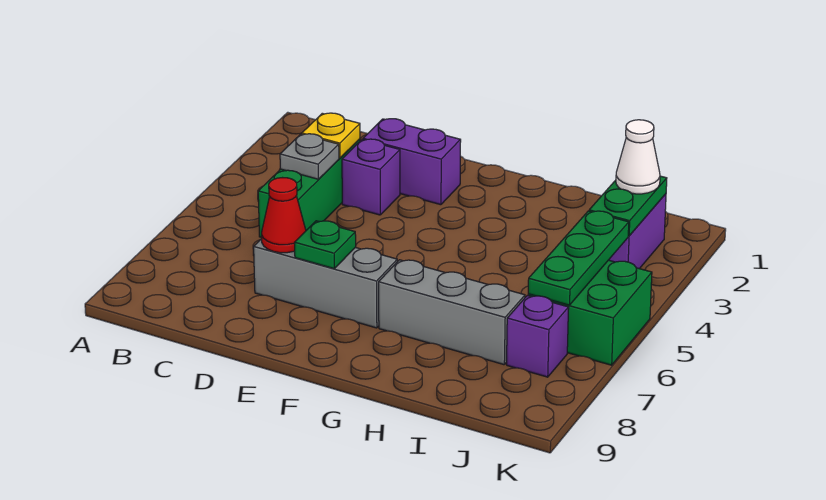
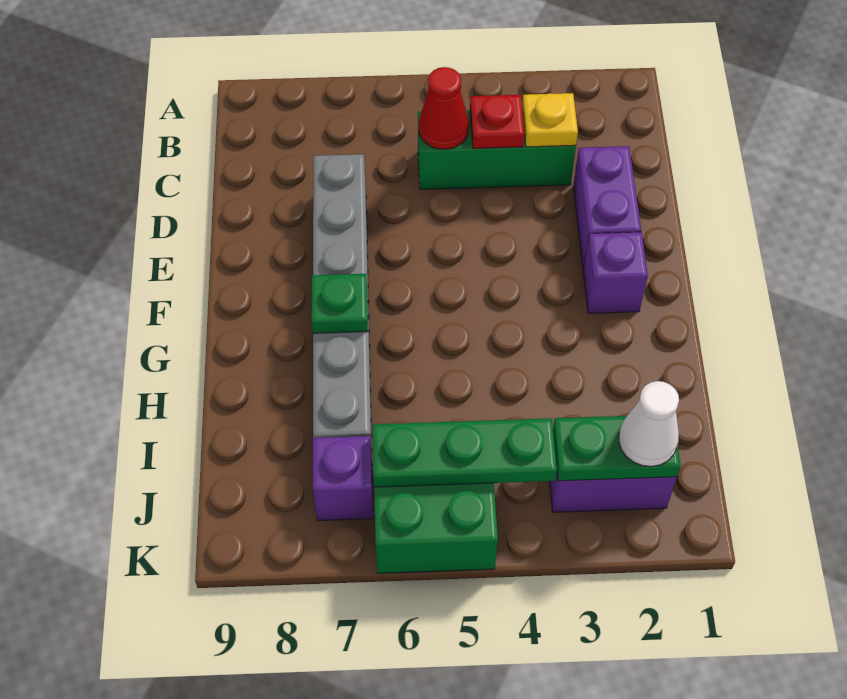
grey plate C4 level 2 -> red plate C4 level 2
purple brick D3 level 1 -> purple brick F2 level 1
red cone D7 level 2 -> red cone C5 level 2
green plate E7 level 2 -> green plate G7 level 2

